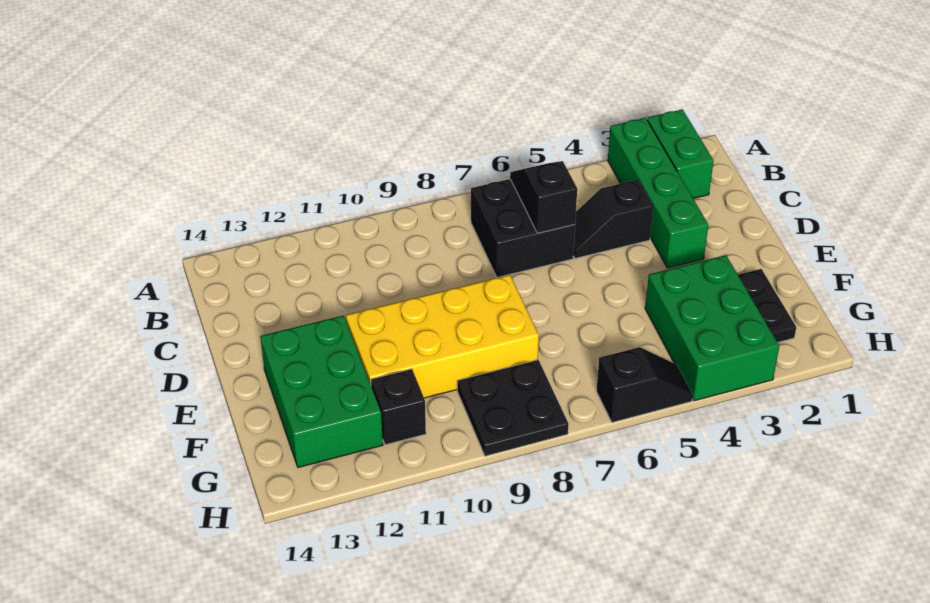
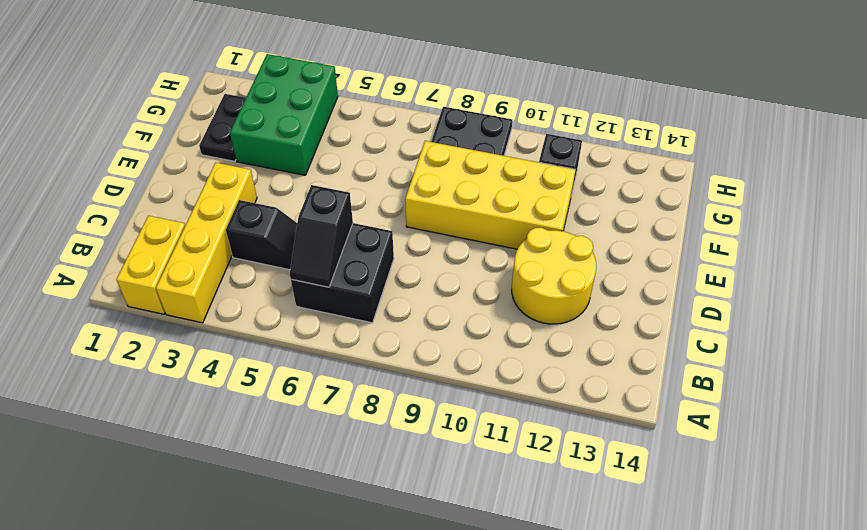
green brick A2:B2 level 1 -> yellow brick A2:B2 level 1
green brick A3:D3 level 1 -> yellow brick A3:D3 level 1
none -> yellow round brick C11:D12 level 1
green brick E12:G13 level 1 -> none
black slope H5:H6 level 1 top 6 -> none

